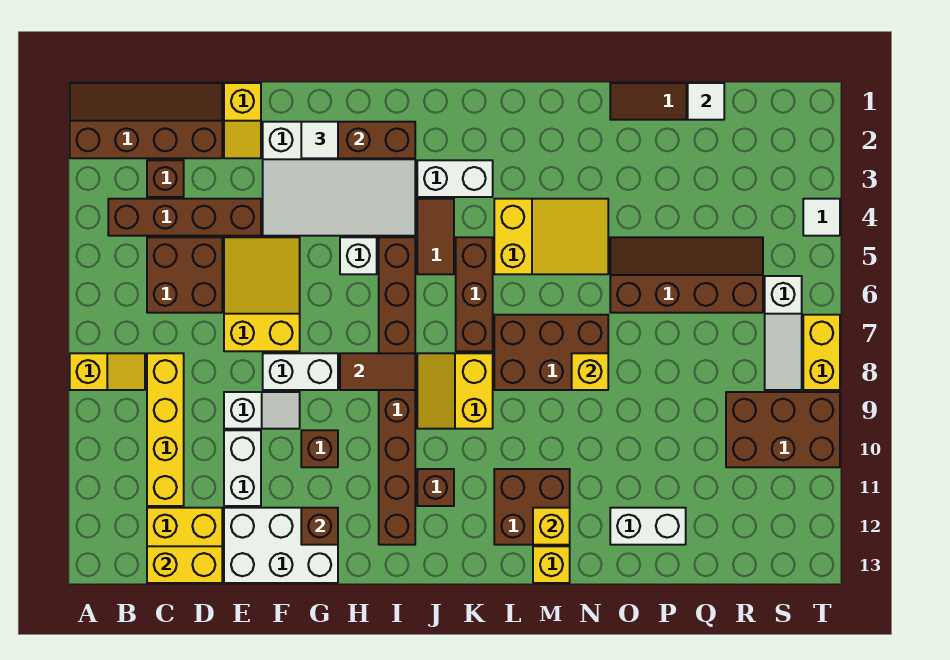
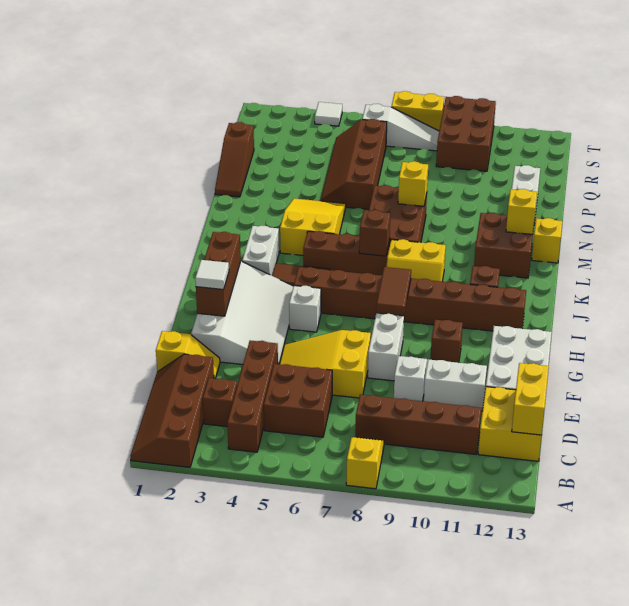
yellow brick C8:C11 level 1 -> brown brick C8:C11 level 1
brown brick G12 level 2 -> brown brick K7 level 2
white tile Q1 level 2 -> none

